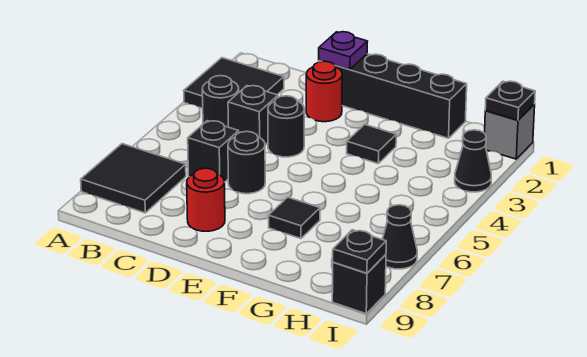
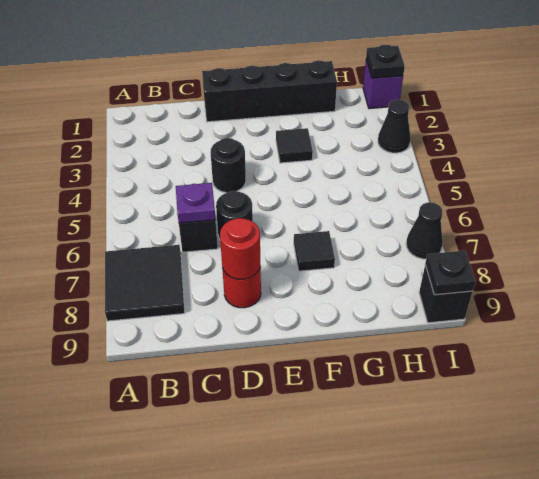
black tile A2:B3 level 1 -> none
black round brick B4 level 1 -> none
black brick C4 level 1 -> none
purple plate D1 level 2 -> purple plate C6 level 2
red round brick D2 level 1 -> red round brick D8 level 2
grey brick I1 level 1 -> purple brick I1 level 1

